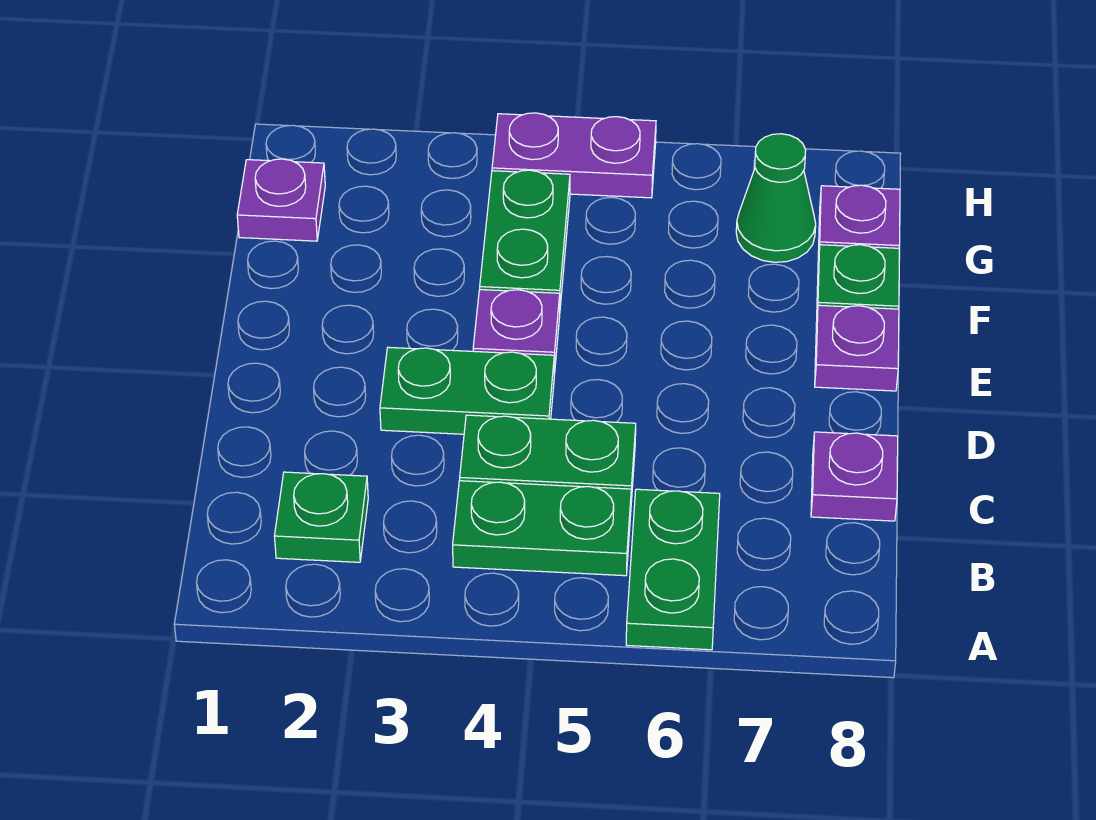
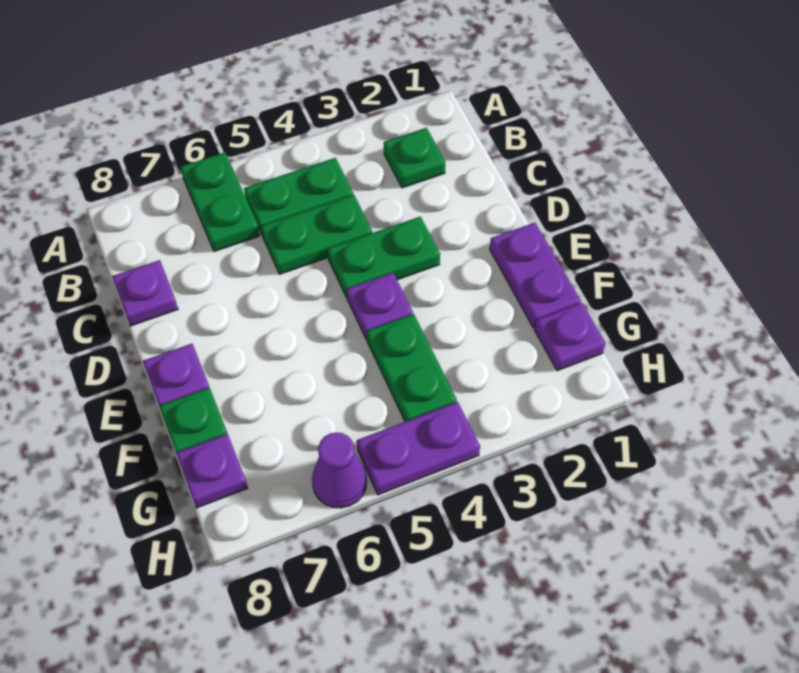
none -> purple plate E1:F1 level 1
green cone G7 level 1 -> none
none -> purple cone H6 level 1

